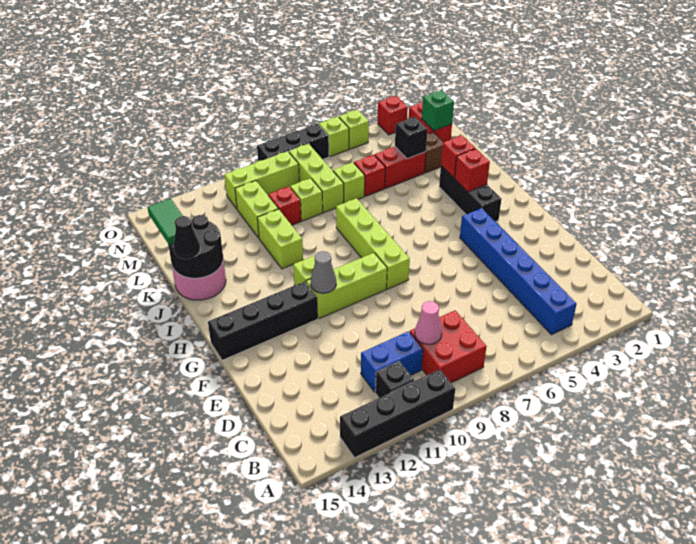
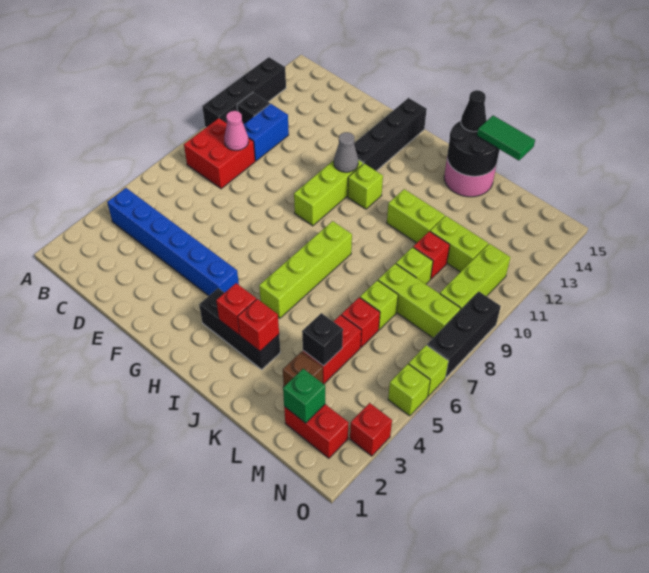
lime brick G8:J8 level 1 -> lime brick I5:I8 level 1

